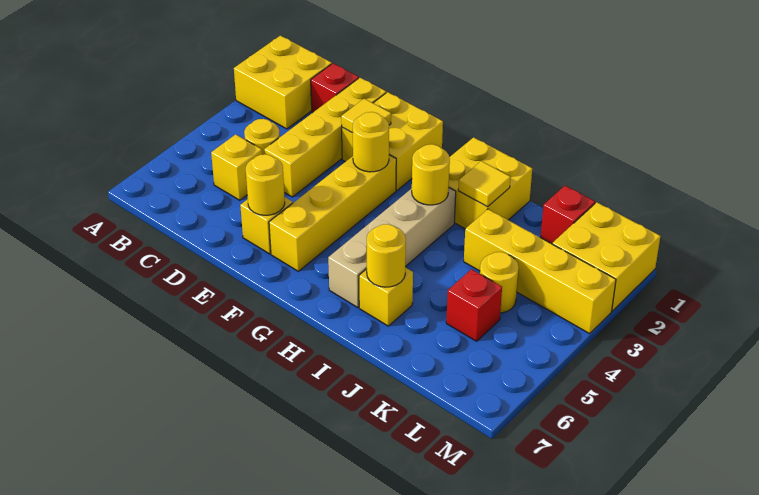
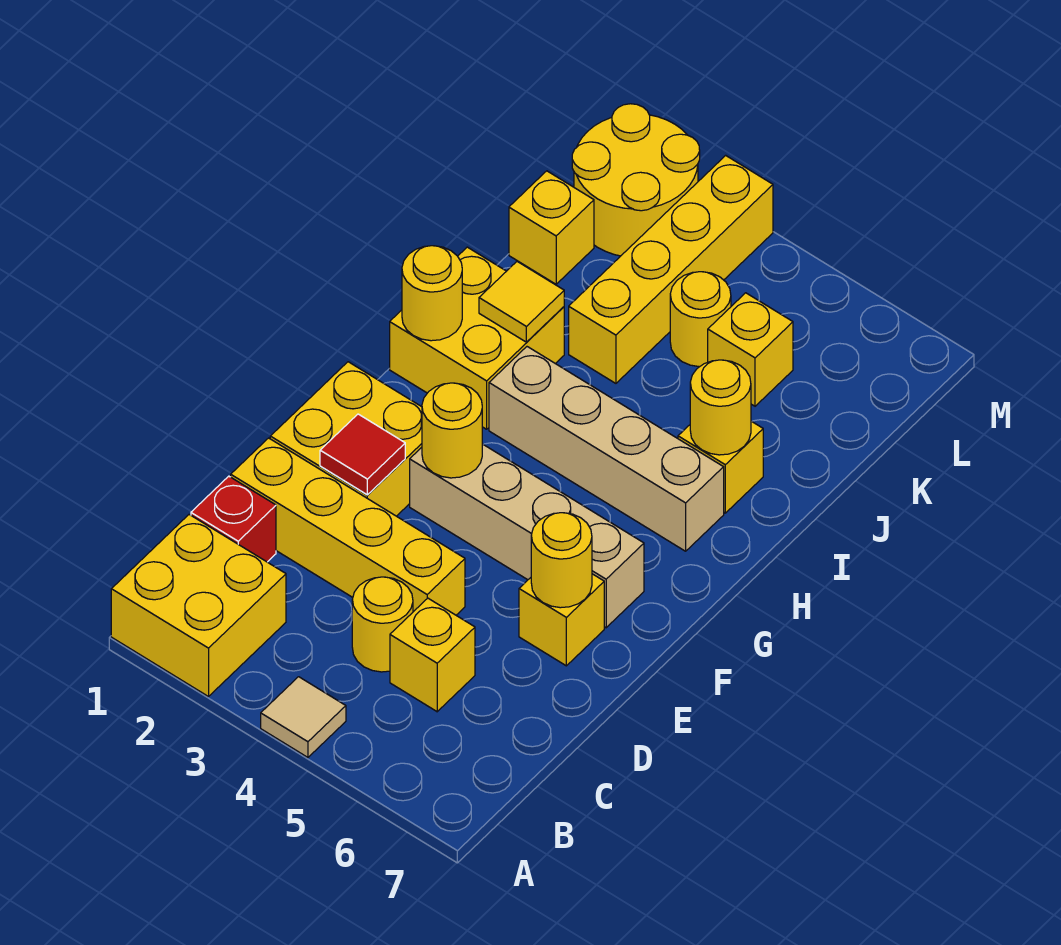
none -> tan tile A4 level 1
yellow tile E2 level 2 -> red tile E2 level 2
yellow brick F3:F6 level 1 -> tan brick F3:F6 level 1
yellow round brick H3 level 2 -> yellow round brick H1 level 2
red brick K1 level 1 -> yellow brick K1 level 1
red brick K5 level 1 -> yellow brick K5 level 1
yellow brick L1:M2 level 1 -> yellow round brick L1:M2 level 1

